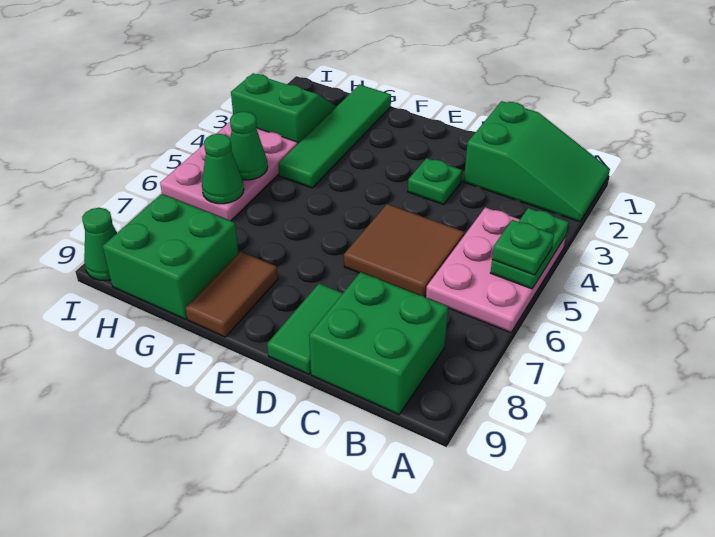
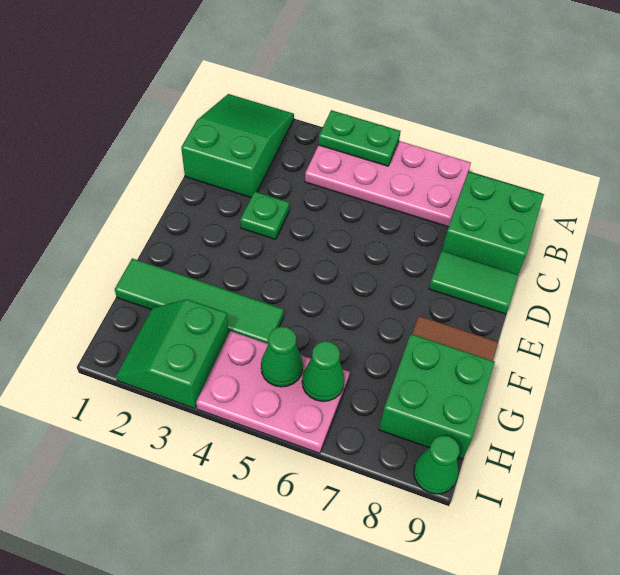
pink plate A4:B6 level 1 -> pink plate A4:B7 level 1
green plate A5 level 3 -> none
brown tile C5:D6 level 1 -> none

